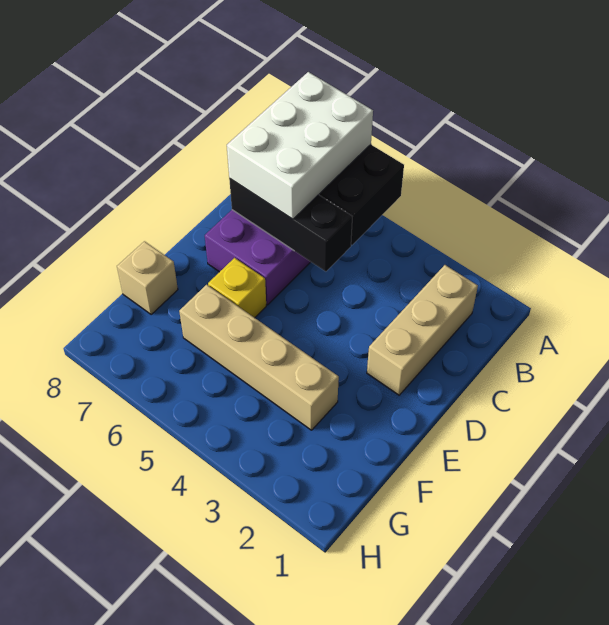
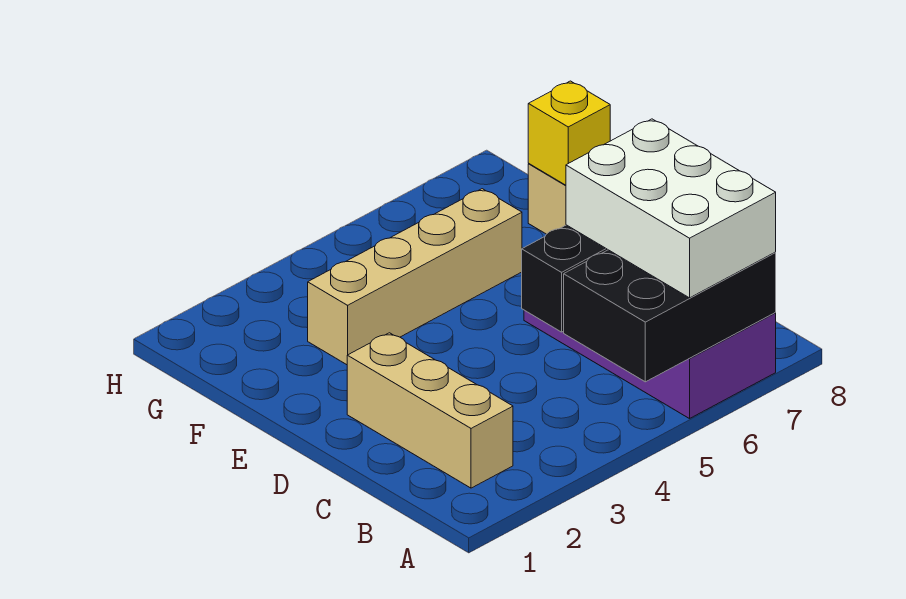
yellow brick E6 level 1 -> yellow brick F8 level 2

